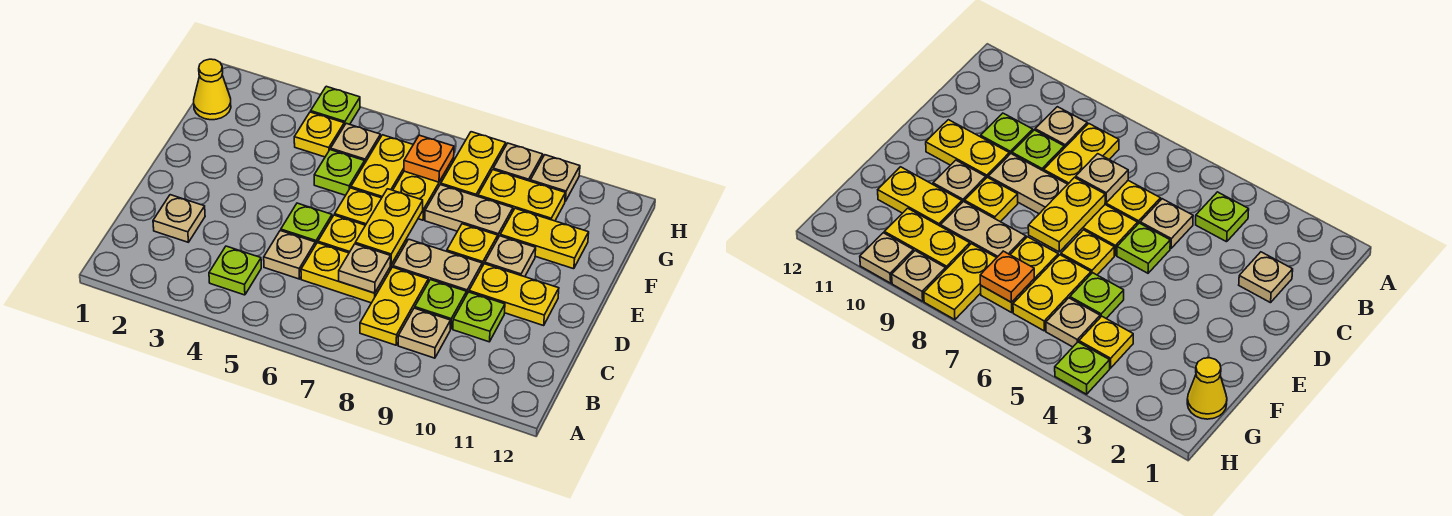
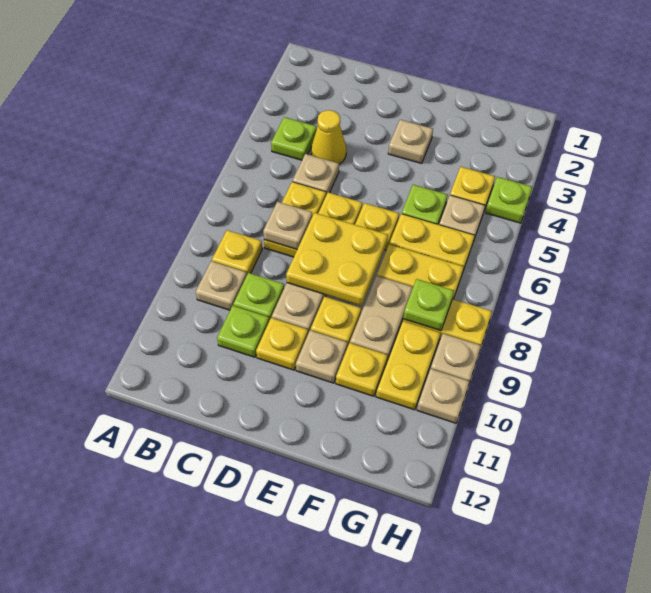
yellow plate B8:C8 level 1 -> yellow plate B8 level 1
tan plate C2 level 1 -> tan plate E3 level 1
lime plate D5 level 1 -> lime plate G8 level 2
yellow plate D7:E7 level 2 -> yellow plate D7:E8 level 2
yellow plate D10:D11 level 1 -> yellow plate D10 level 1
yellow plate F10:F11 level 1 -> yellow plate F10 level 1
yellow cone G1 level 1 -> yellow cone C4 level 1
orange plate G7 level 2 -> none

